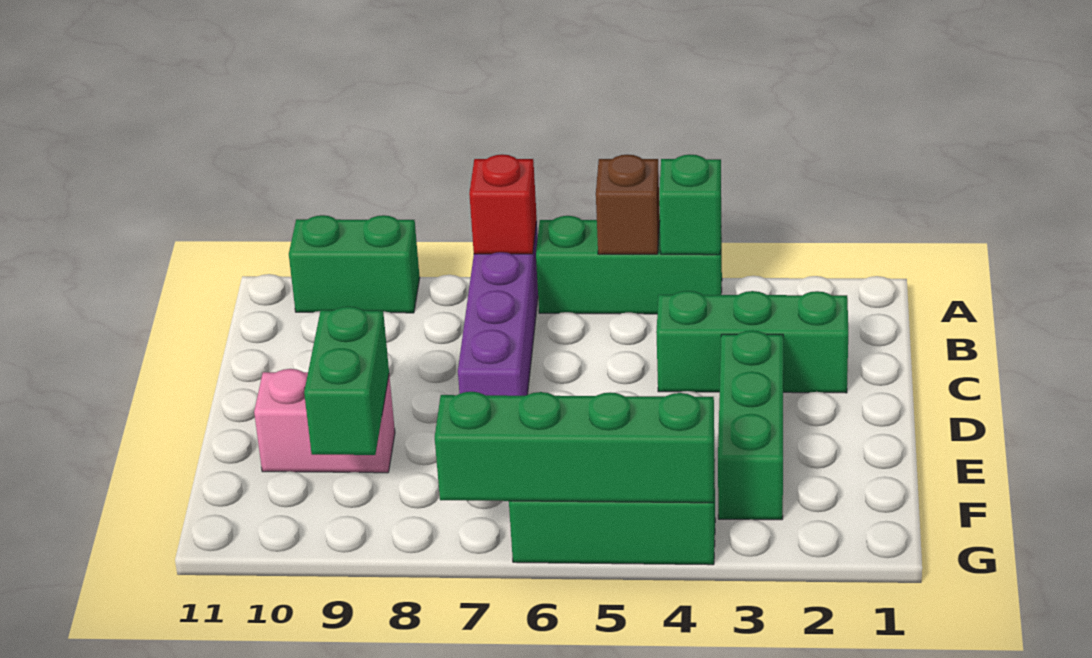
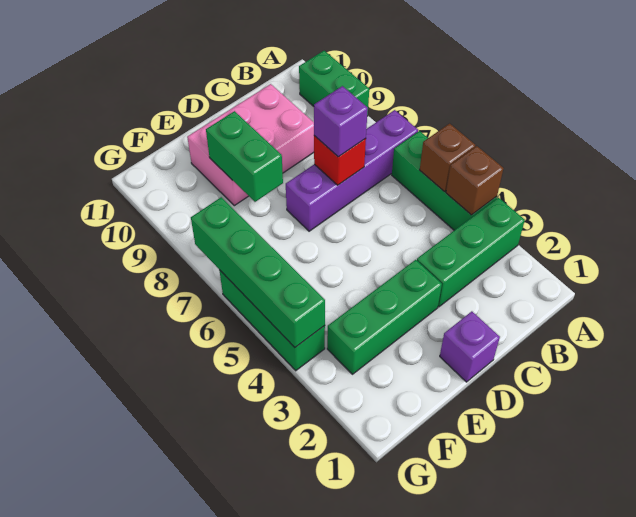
green brick A4 level 2 -> brown brick A4 level 2
red brick A7 level 2 -> red brick C7 level 2
green brick C2:C4 level 1 -> green brick A3:C3 level 1
none -> purple brick C7 level 3
none -> purple brick D1 level 1
pink brick E9:E10 level 1 -> pink brick C9:E10 level 1
green brick E9:F9 level 2 -> green brick E8:E9 level 2

